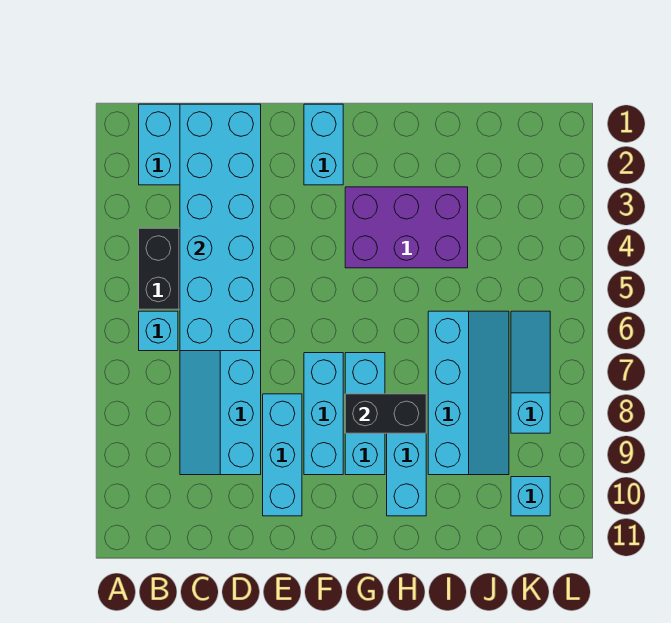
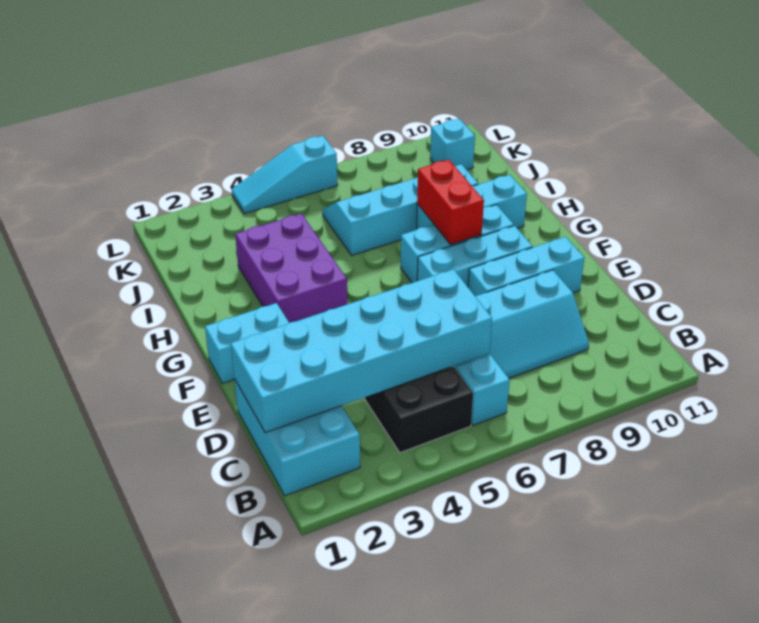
black brick G8:H8 level 2 -> red brick G8:H8 level 2
cyan slope K6:K8 level 1 top 8 -> cyan slope L4:L6 level 1 top 6

